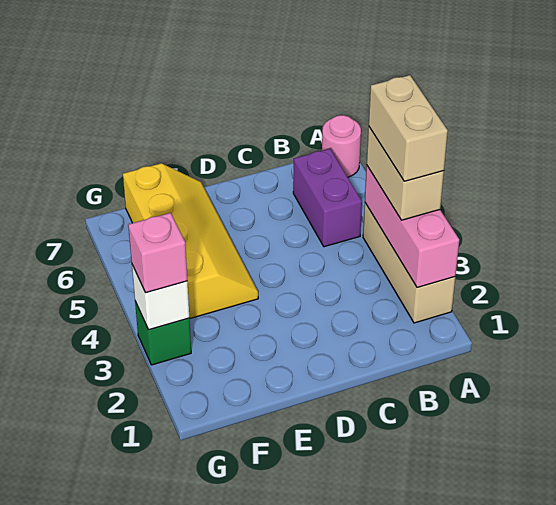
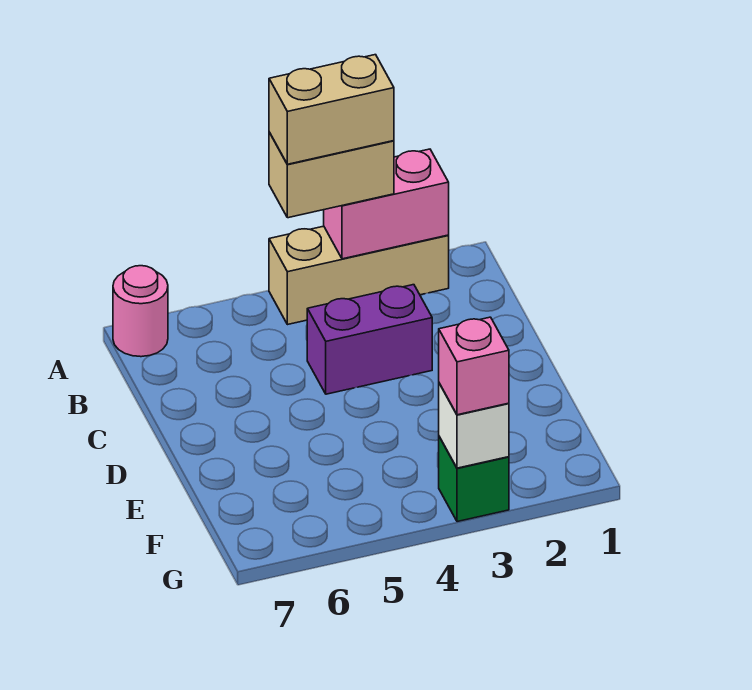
pink brick A2:A4 level 2 -> pink brick A2:A3 level 2
purple brick B5:B6 level 1 -> purple brick C3:C4 level 1
yellow slope E4:F7 level 1 top F -> none

